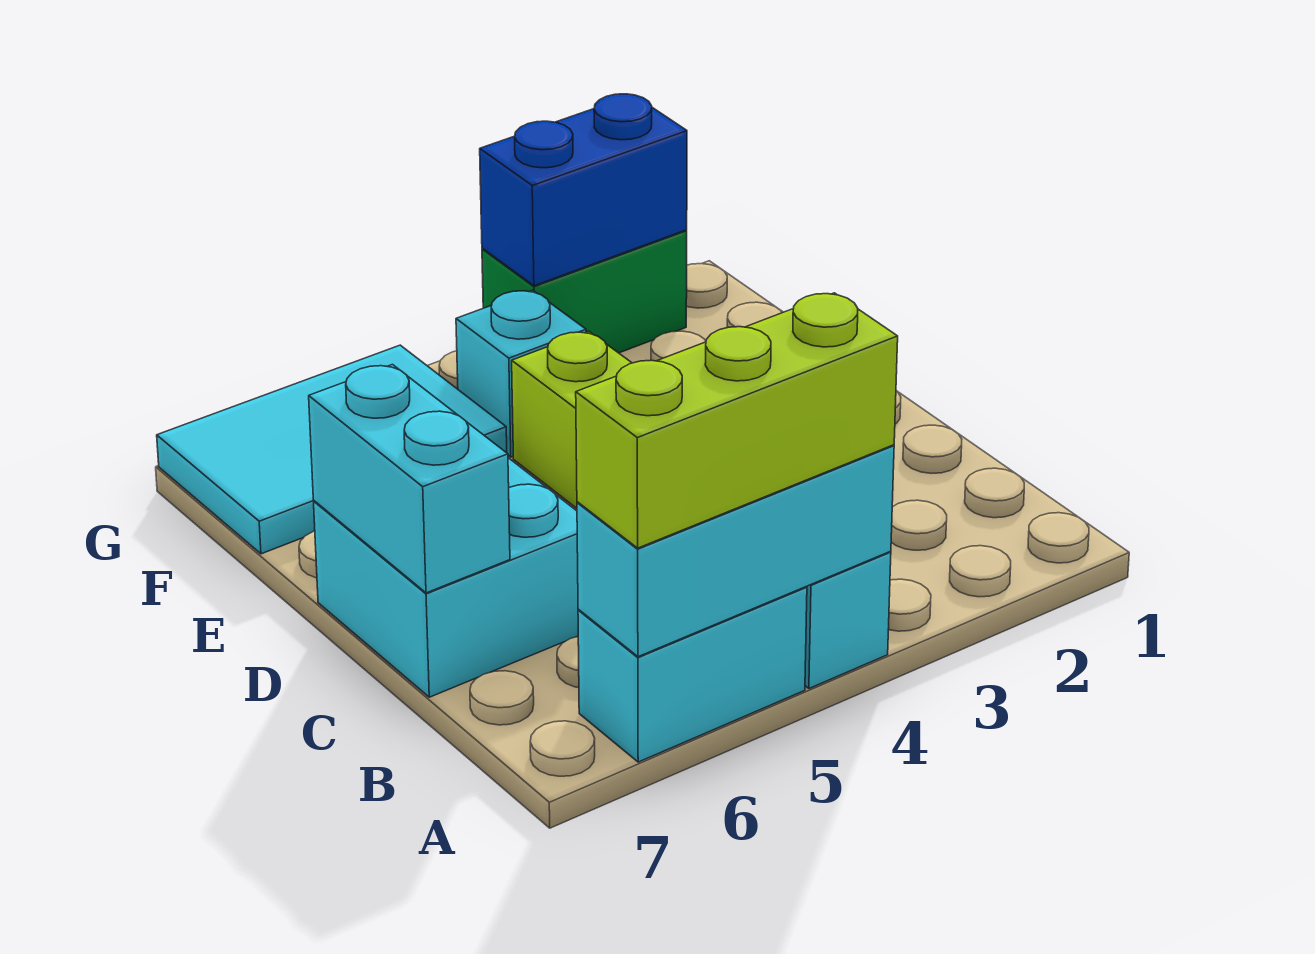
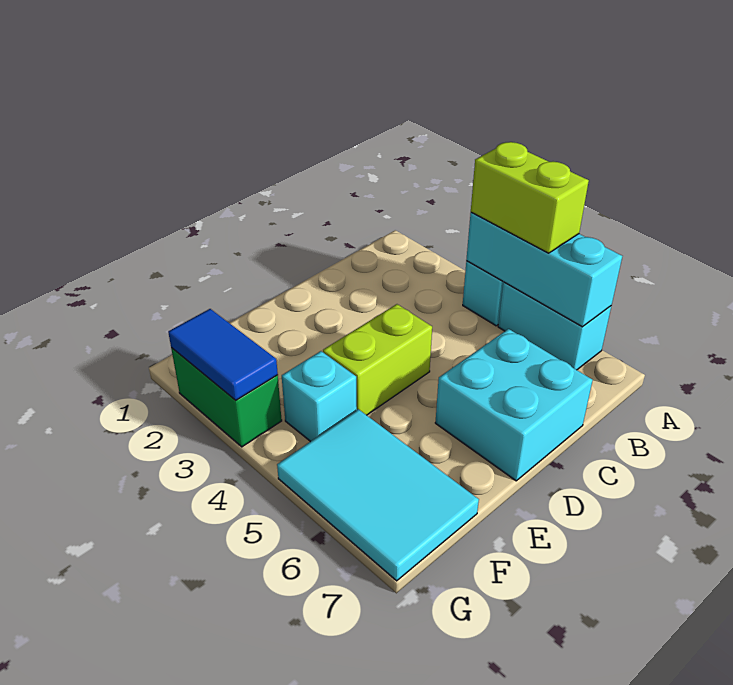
lime brick A4:A6 level 3 -> lime brick A4:A5 level 3
cyan brick C7:D7 level 2 -> none
blue brick G2:G3 level 2 -> blue tile G2:G3 level 2

